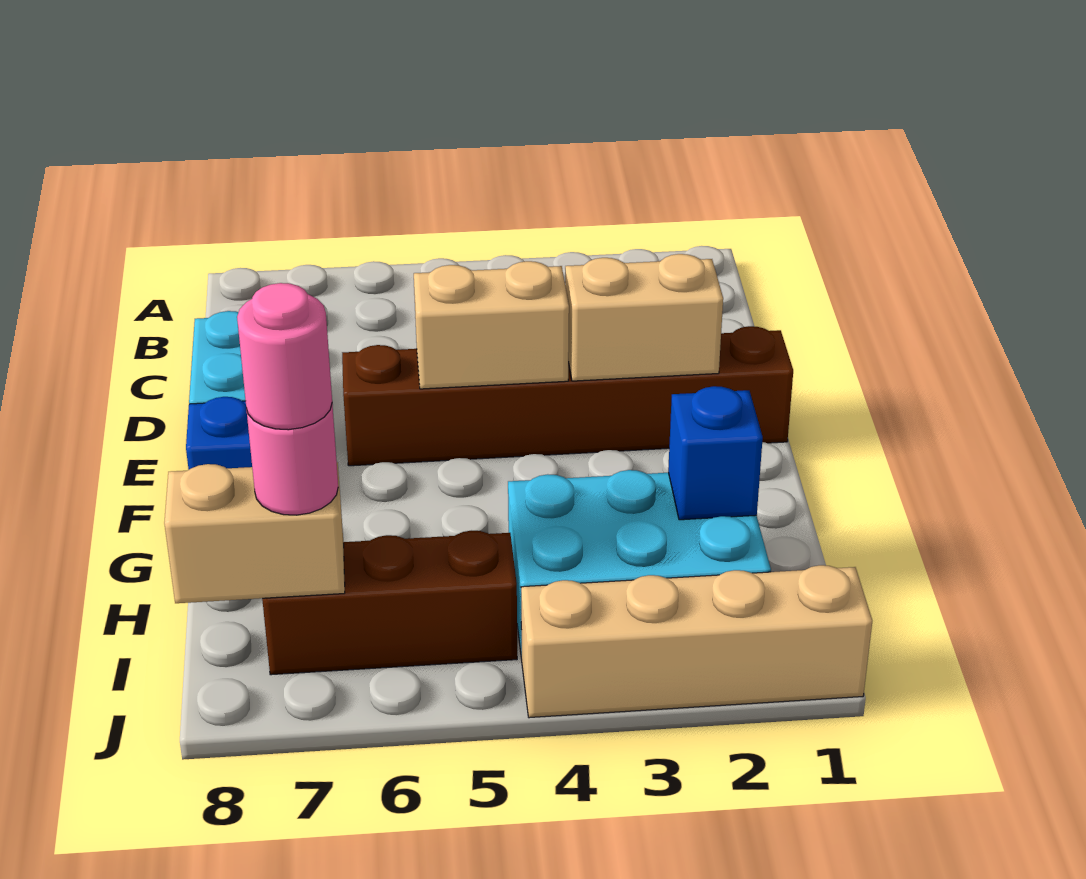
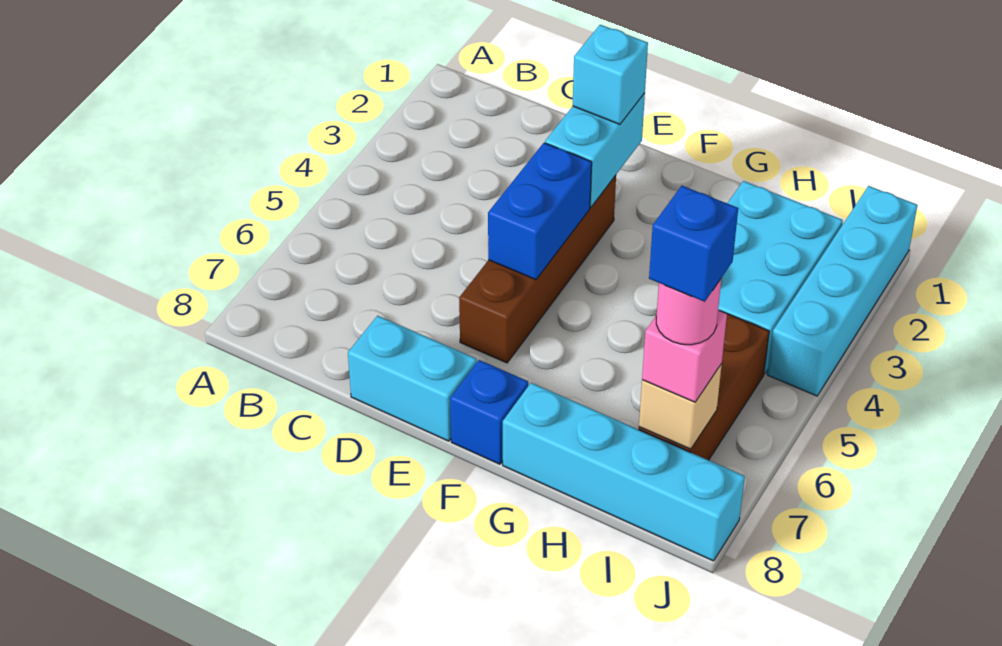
brown brick E1:E6 level 1 -> brown brick E3:E6 level 1
tan brick E2:E3 level 2 -> cyan brick E2:E3 level 2
none -> cyan brick E2 level 3
tan brick E4:E5 level 2 -> blue brick E4:E5 level 2
none -> cyan brick G8:J8 level 1
blue brick H2 level 2 -> blue brick I7 level 5
tan brick I7:I8 level 2 -> tan brick I7 level 2
pink round brick I7 level 3 -> pink brick I7 level 3
tan brick J1:J4 level 1 -> cyan brick J1:J4 level 1

